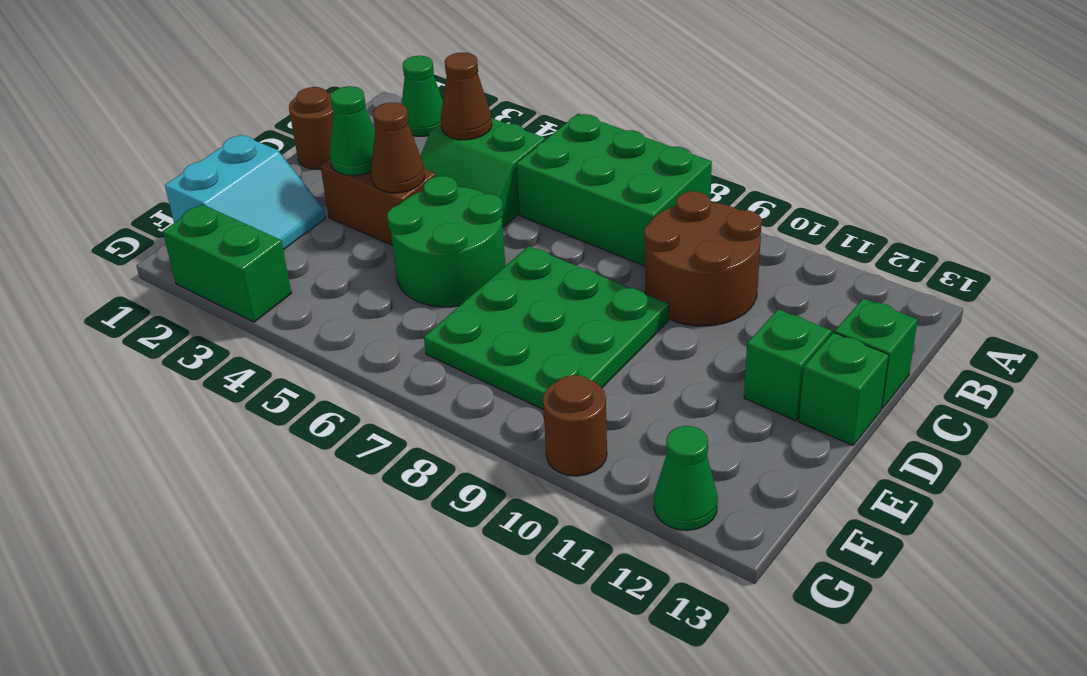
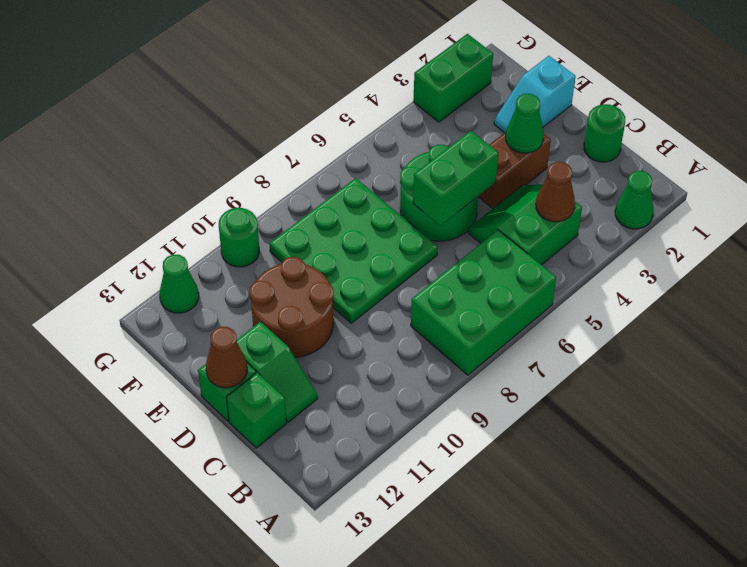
brown round brick B9:C10 level 1 -> brown round brick D10:E11 level 1
brown round brick C1 level 1 -> green round brick C1 level 1
brown cone D4 level 2 -> brown cone D13 level 2
none -> green brick D5:D6 level 2
cyan slope E1:F2 level 1 top 1 -> cyan slope E1:E2 level 1 top 1
brown round brick G10 level 1 -> green round brick G10 level 1

